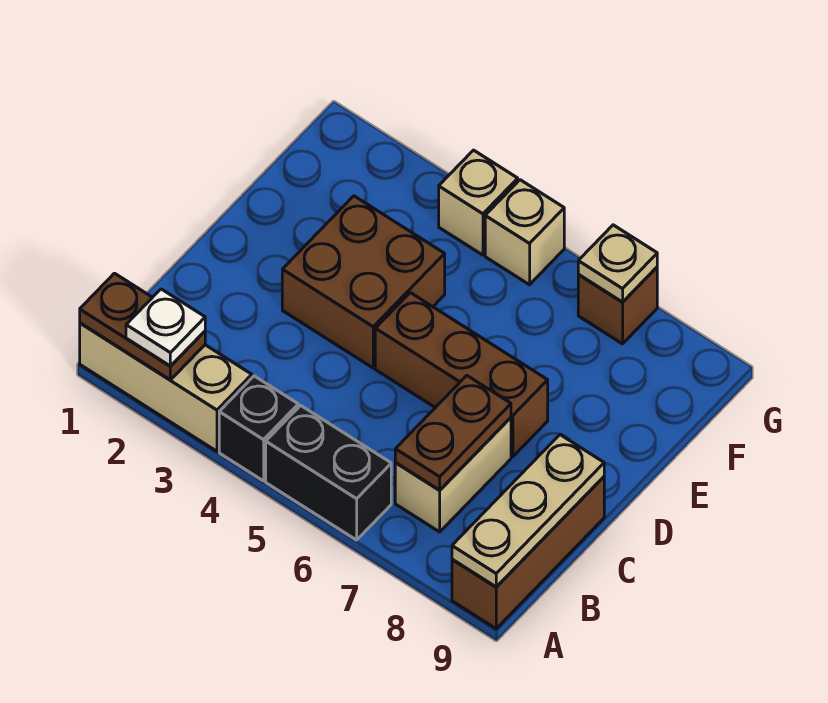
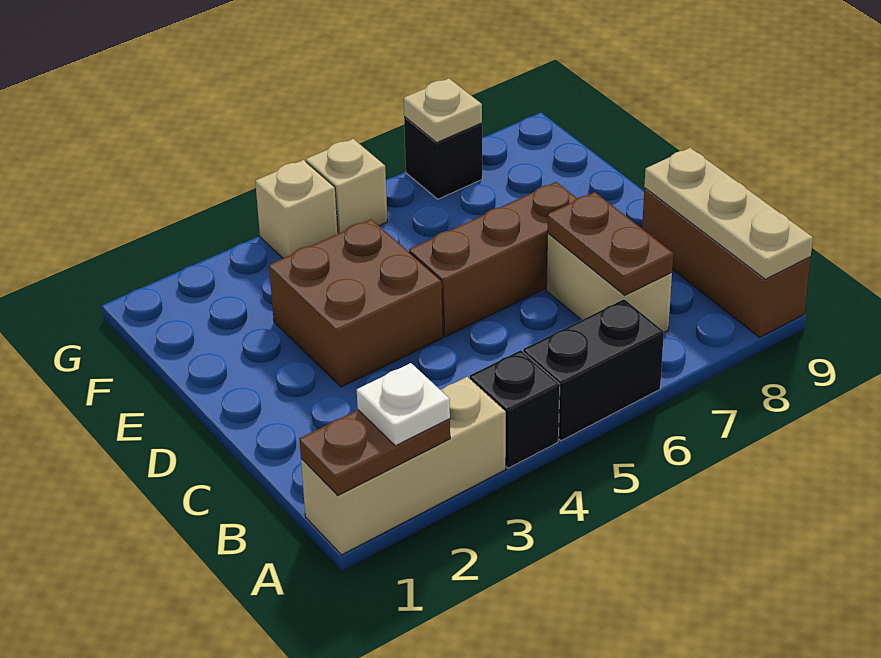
brown brick G7 level 1 -> black brick G7 level 1

